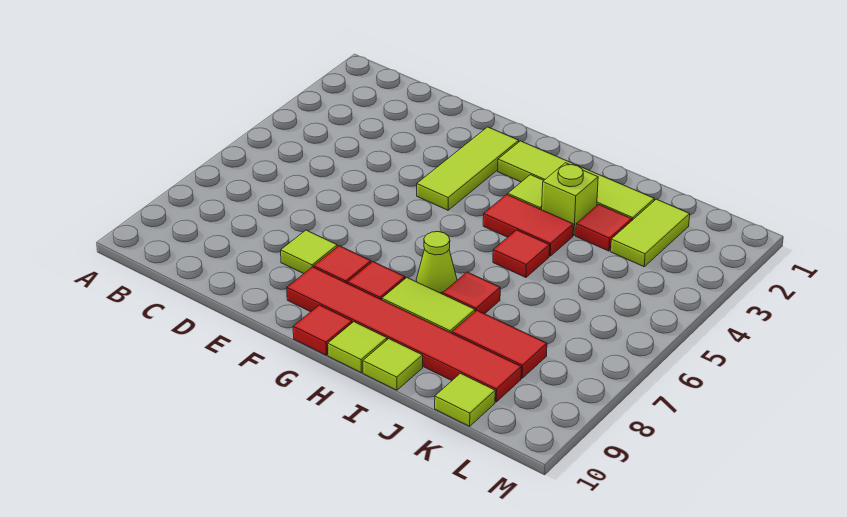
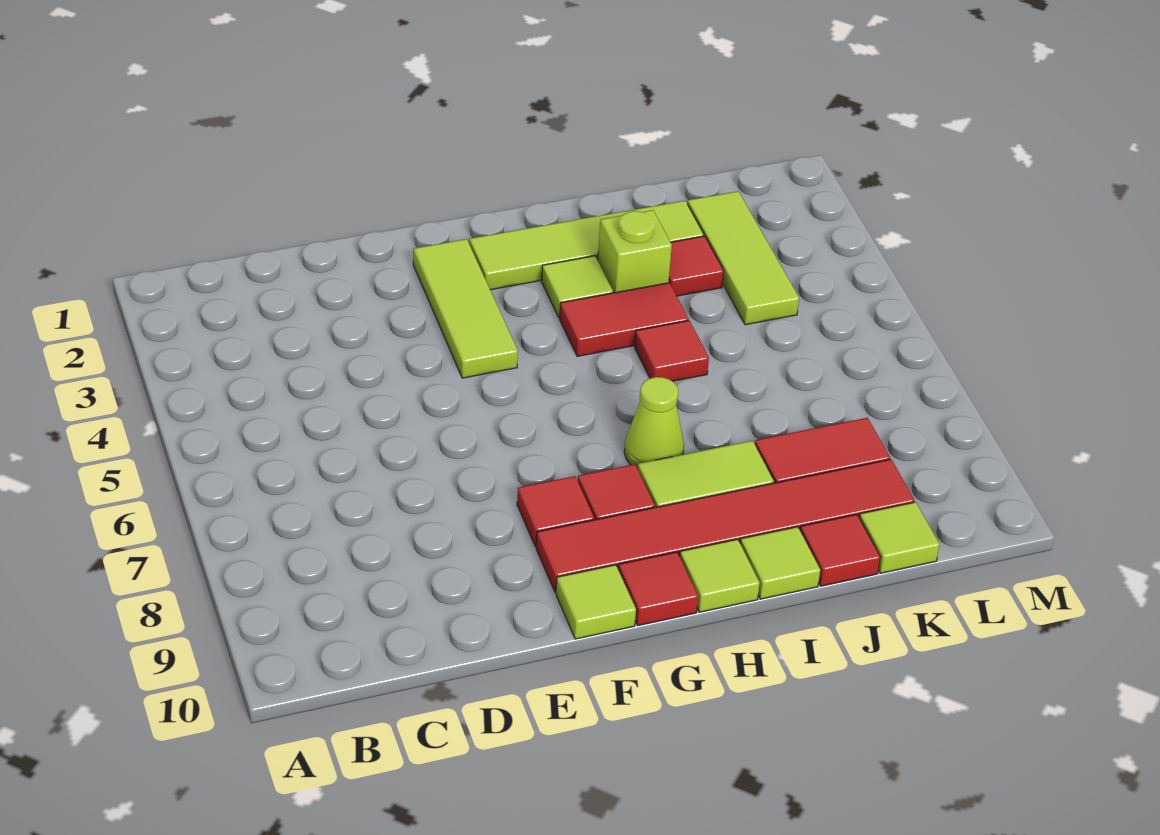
lime tile E8 level 1 -> lime tile F10 level 1
red tile I7 level 1 -> red tile J10 level 1
lime tile K2:K3 level 1 -> lime tile K2:K4 level 1

